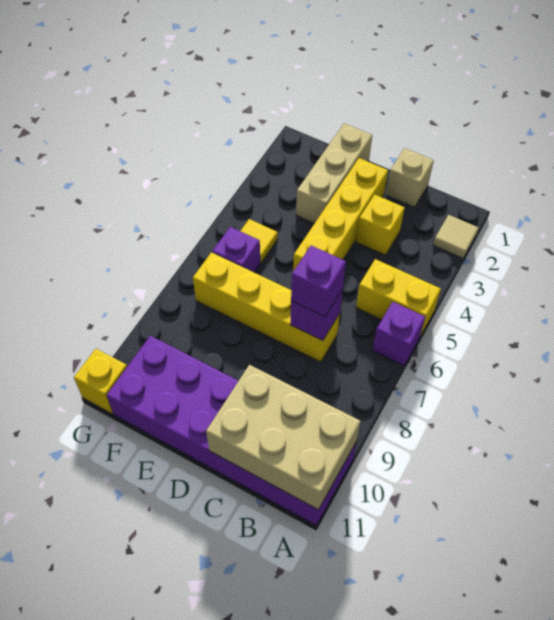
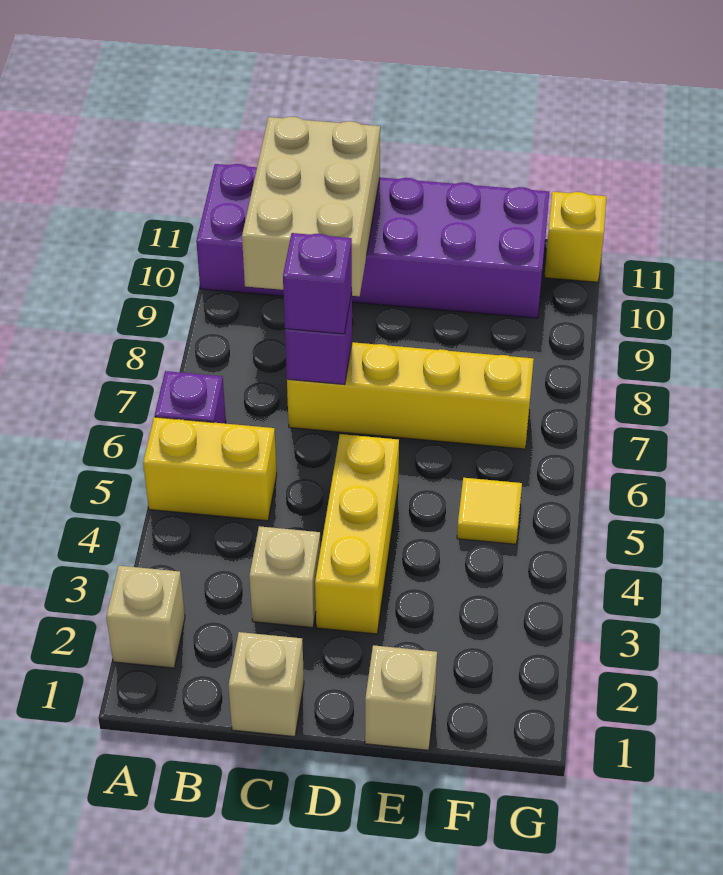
tan tile A2 level 1 -> tan brick A2 level 1
tan brick A10:C11 level 2 -> tan brick B9:C11 level 2
yellow brick C3 level 1 -> tan brick C3 level 1
yellow brick D2:D5 level 1 -> yellow brick D3:D5 level 1
tan brick E1:E3 level 1 -> tan brick E1 level 1
purple brick F6 level 1 -> none

